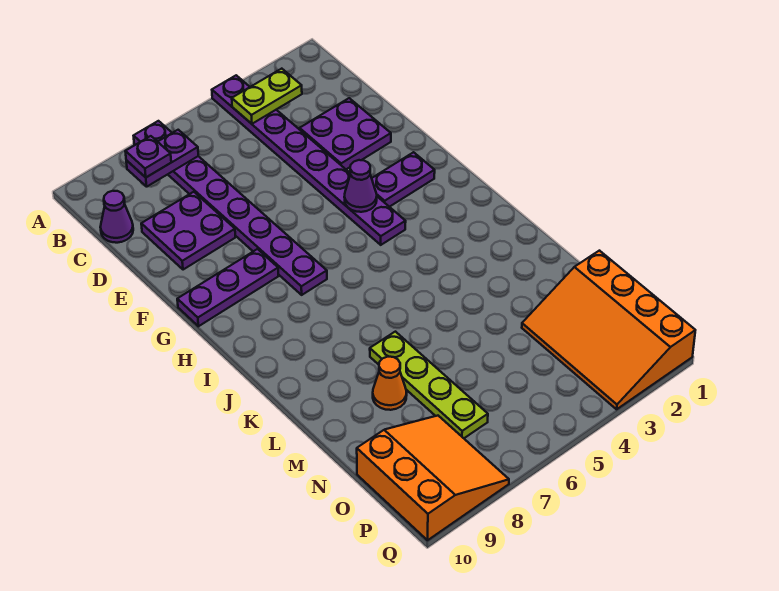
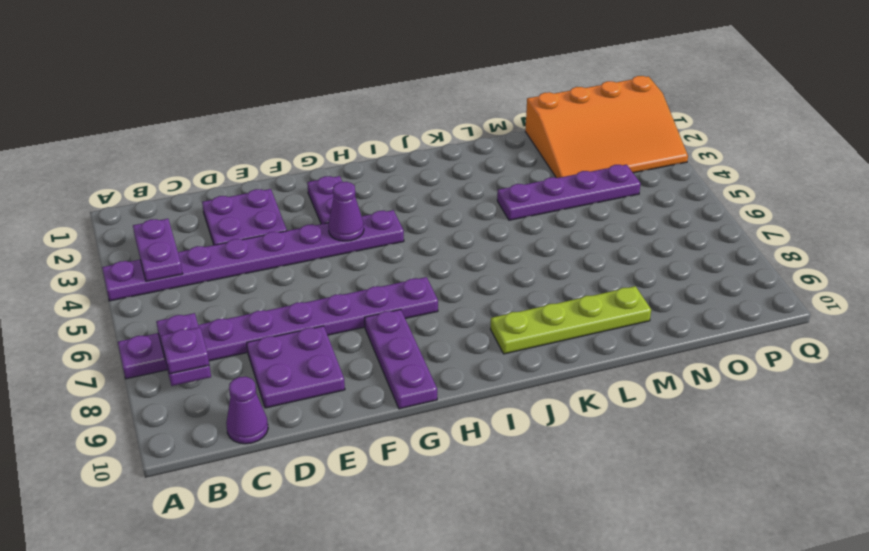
lime plate B3:B4 level 2 -> purple plate B3:B4 level 2
none -> purple plate L4:O4 level 1
lime plate L7:O7 level 1 -> lime plate J9:M9 level 1
orange cone M8 level 1 -> none
orange slope O8:Q10 level 1 top 10 -> none

